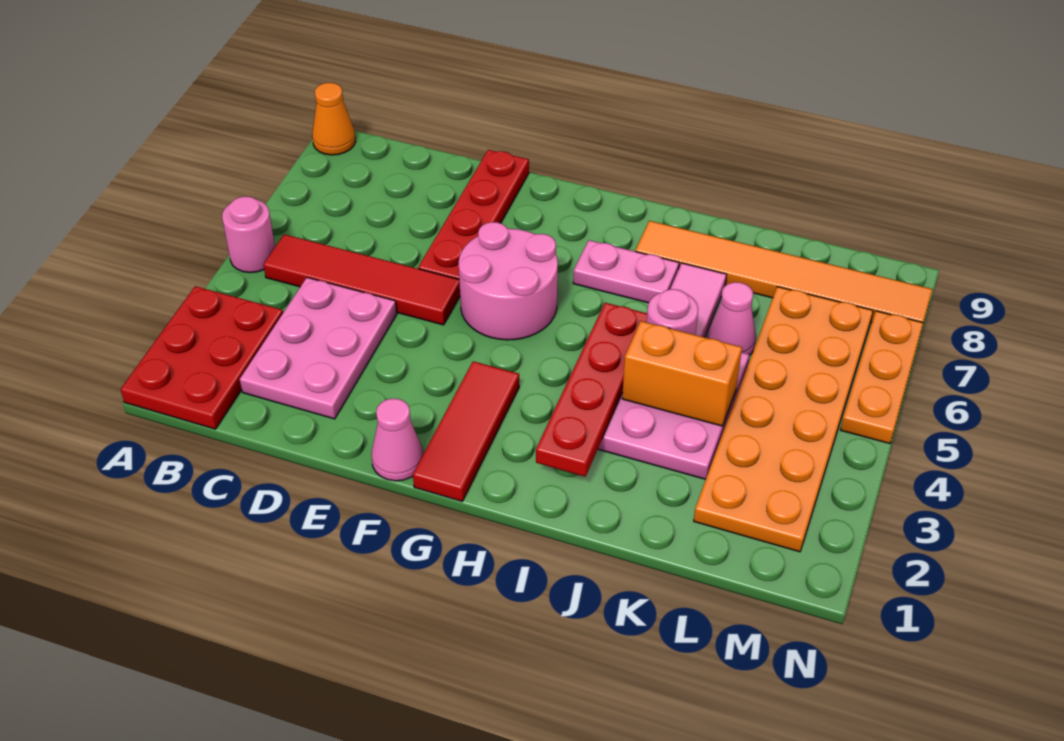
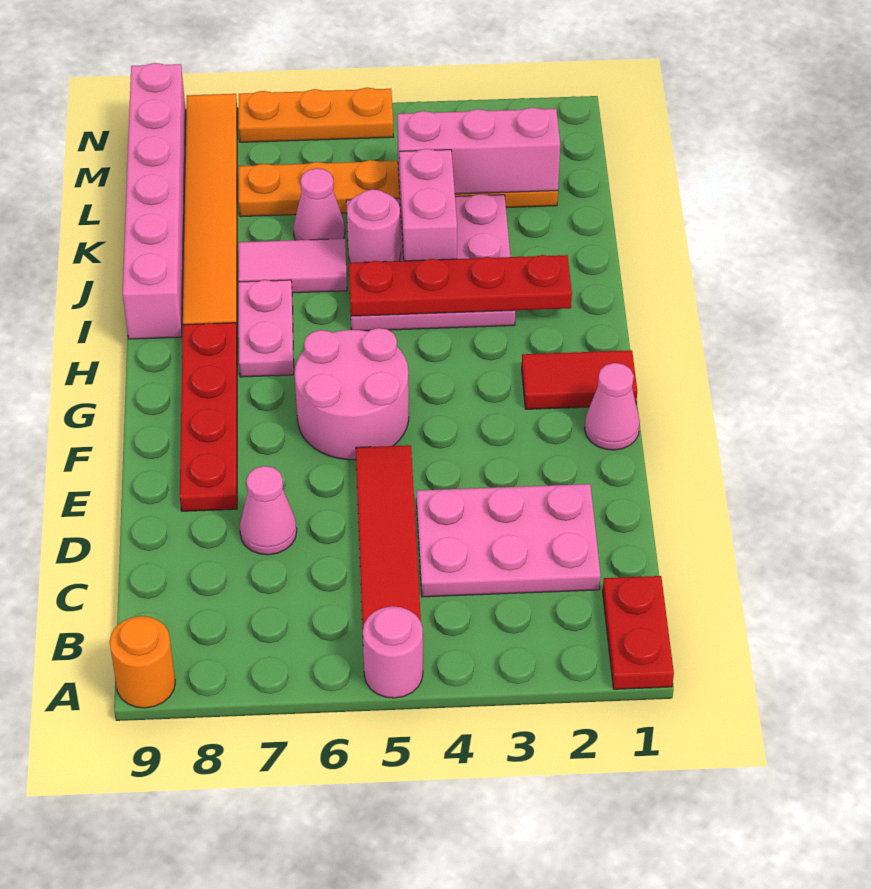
red plate A1:B3 level 1 -> red plate A1:B1 level 1
orange cone A9 level 1 -> orange round brick A9 level 1
none -> pink cone D7 level 1
red plate E6:E9 level 1 -> red plate E8:H8 level 1
red tile G1:G3 level 1 -> red tile G1:G2 level 1
none -> pink brick I9:N9 level 1
orange brick J4:K4 level 2 -> pink brick J4:K4 level 2
orange plate L2:M7 level 1 -> orange plate L2:L7 level 1
none -> pink brick L2:L4 level 2

